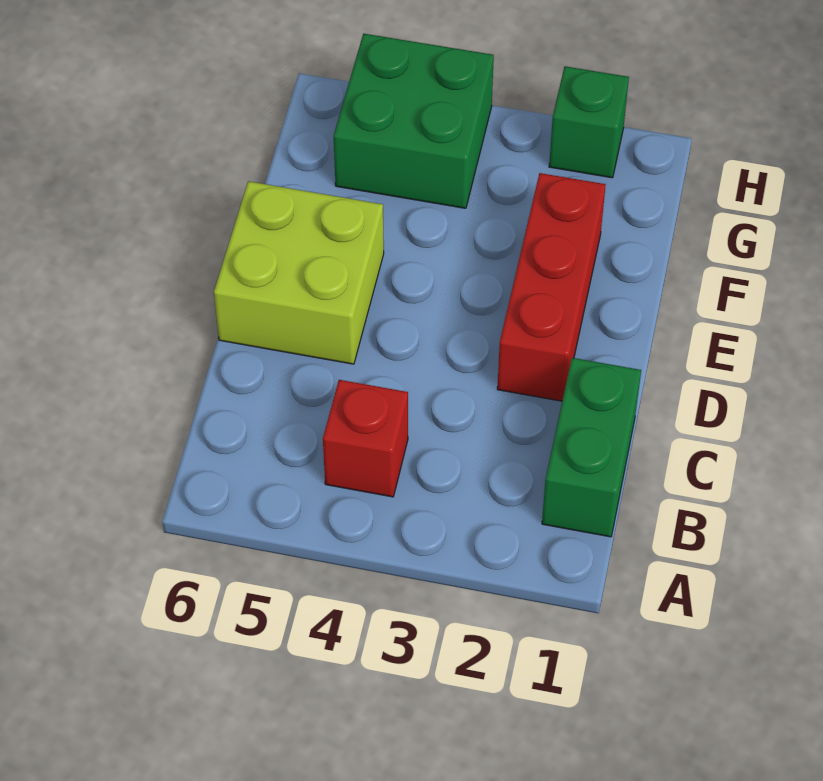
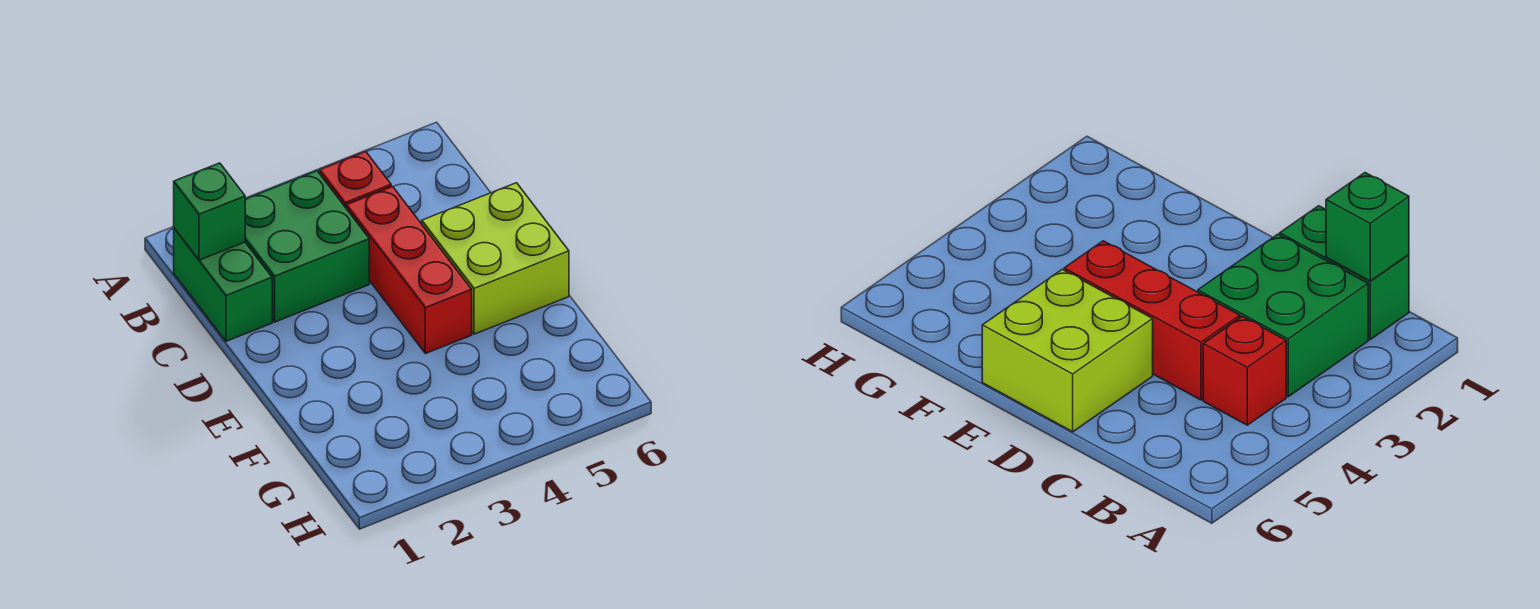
red brick D2:F2 level 1 -> red brick C4:E4 level 1
green brick G4:H5 level 1 -> green brick B2:C3 level 1
green brick H2 level 1 -> green brick B1 level 2

